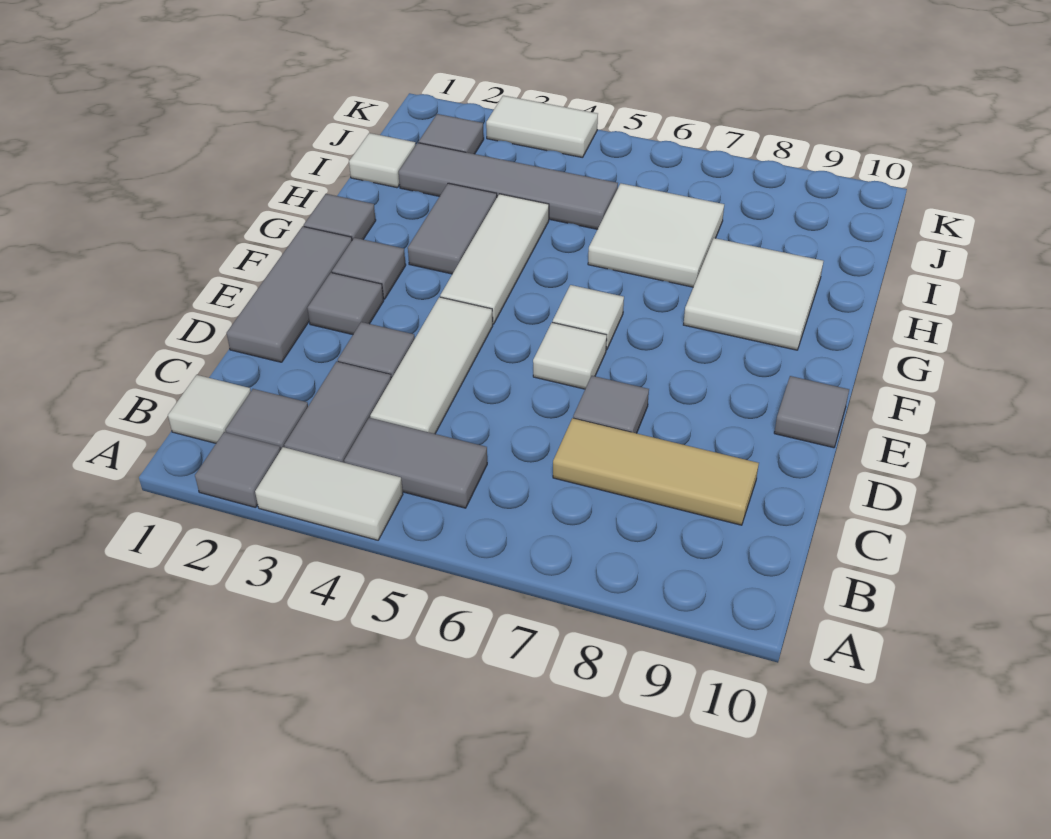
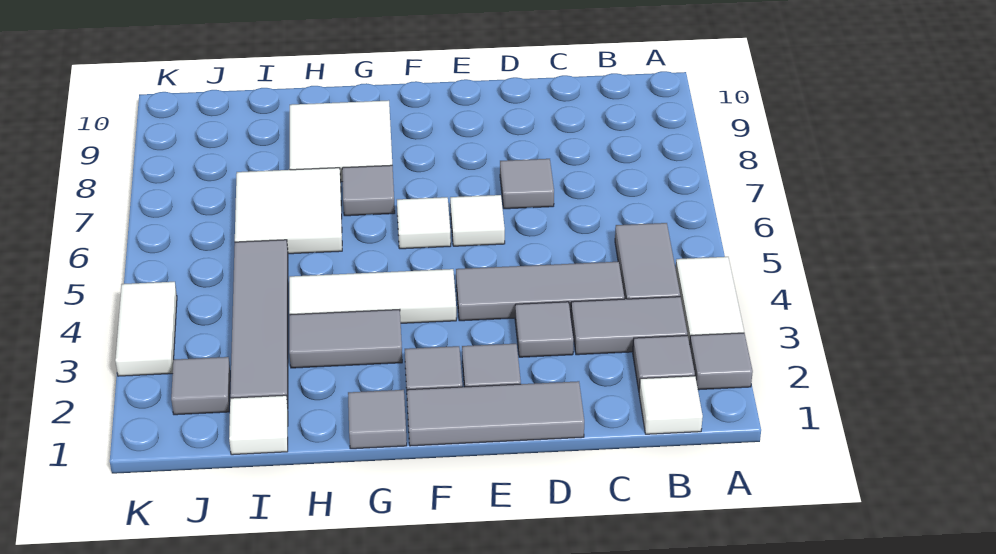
white tile C4:E4 level 1 -> grey tile C4:E4 level 1
tan tile C7:C9 level 1 -> none
grey tile E10 level 1 -> grey tile G7 level 1

